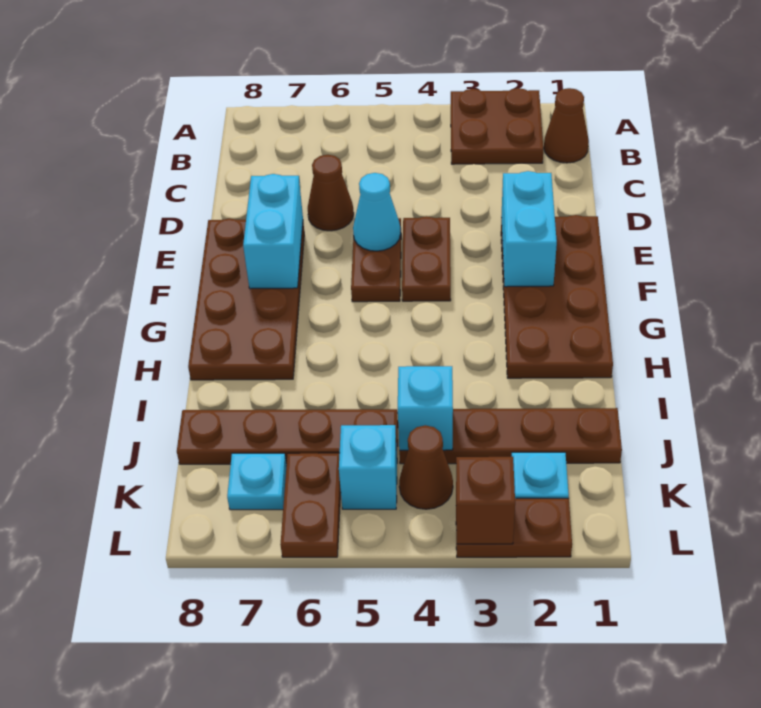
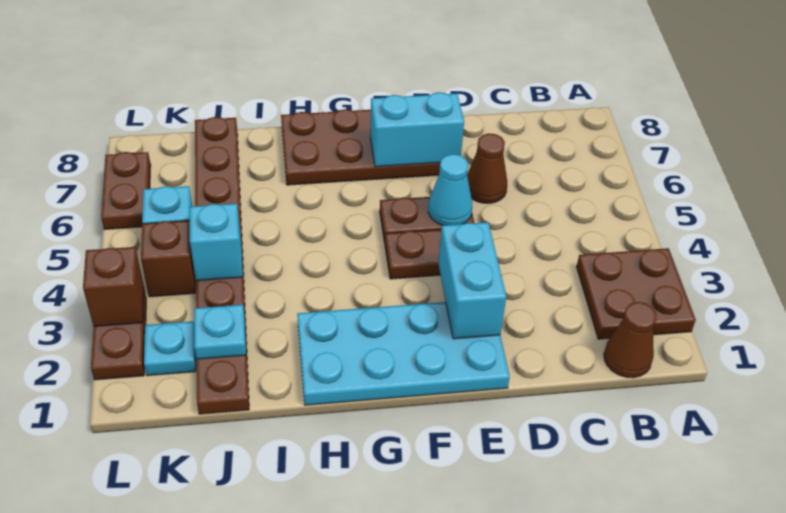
brown plate E1:H2 level 1 -> cyan plate E1:H2 level 1
cyan brick E2:F2 level 2 -> cyan brick E2:E3 level 2
brown cone K4 level 1 -> brown brick K4 level 1
brown plate K6:L6 level 1 -> brown plate L6:L7 level 1
cyan plate K7 level 1 -> cyan plate J2 level 2

